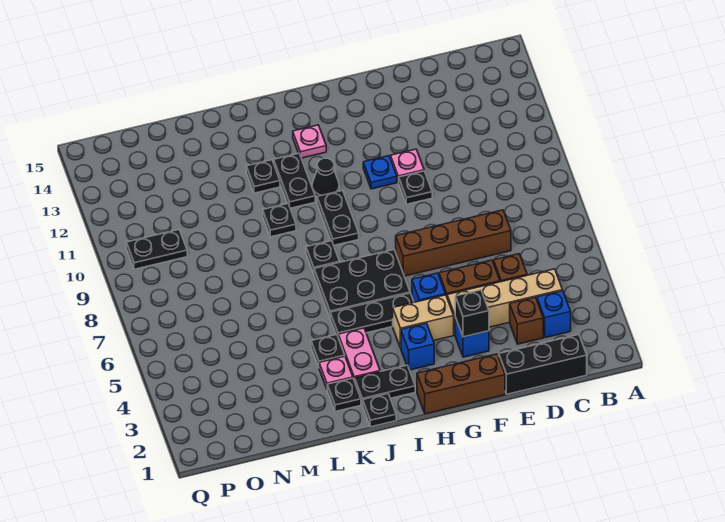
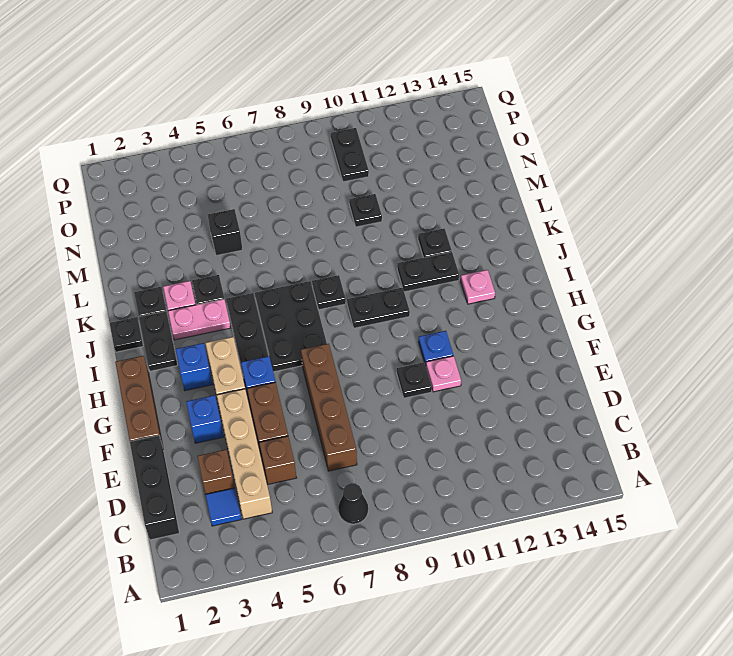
blue brick C3 level 1 -> blue tile C3 level 1
black brick F3 level 2 -> black brick M5 level 1
black cone I11 level 1 -> black cone B7 level 1
black plate K10 level 1 -> black plate M10 level 1

